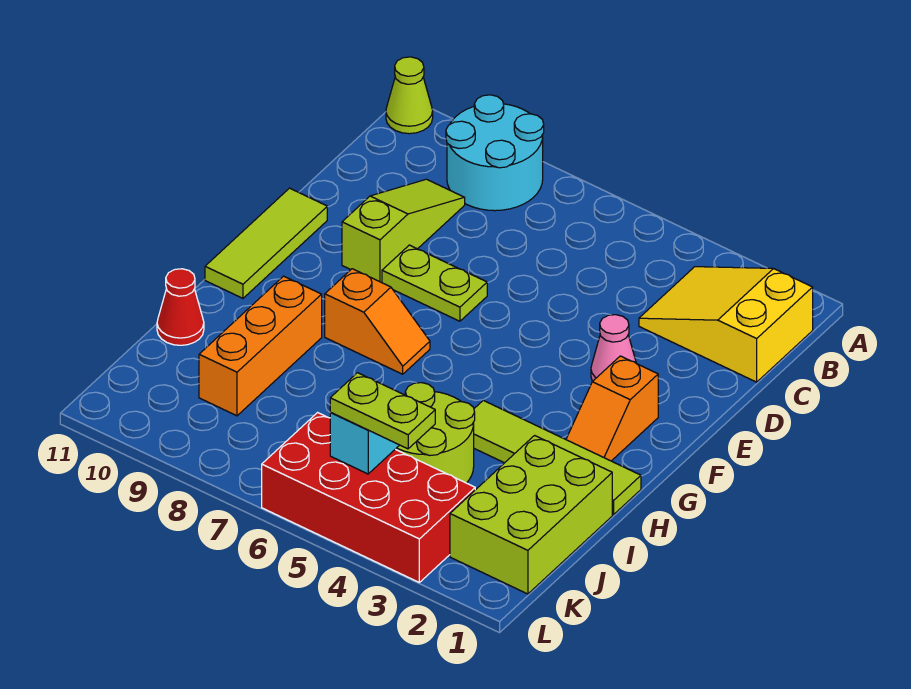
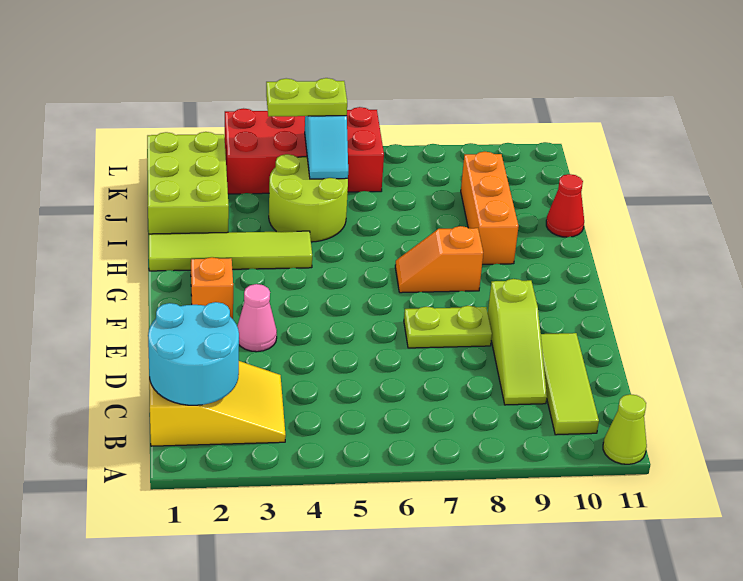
cyan round brick A8:B9 level 1 -> cyan round brick B1:C2 level 2
lime tile E11:G11 level 1 -> lime tile B10:D10 level 1

